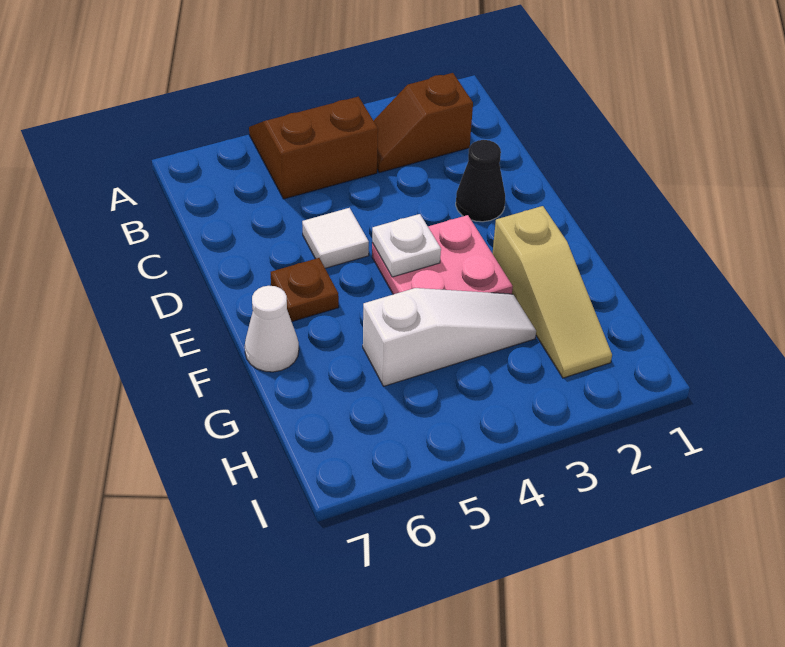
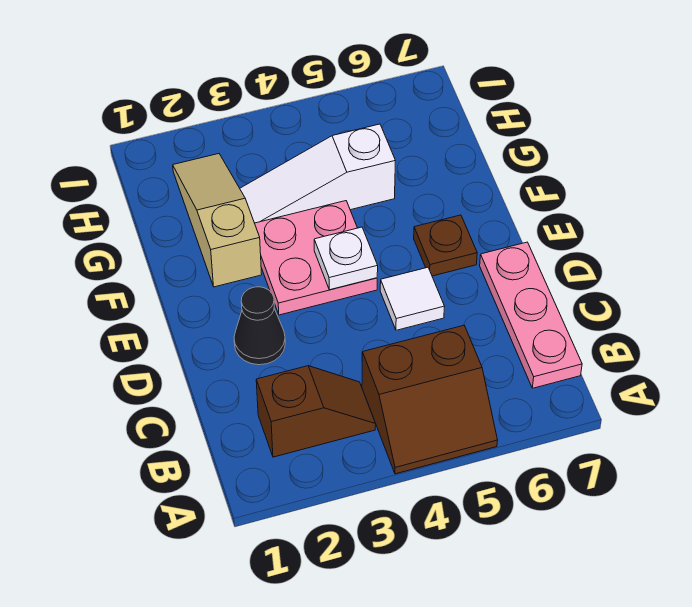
none -> pink plate B7:D7 level 1
white cone F7 level 1 -> none

